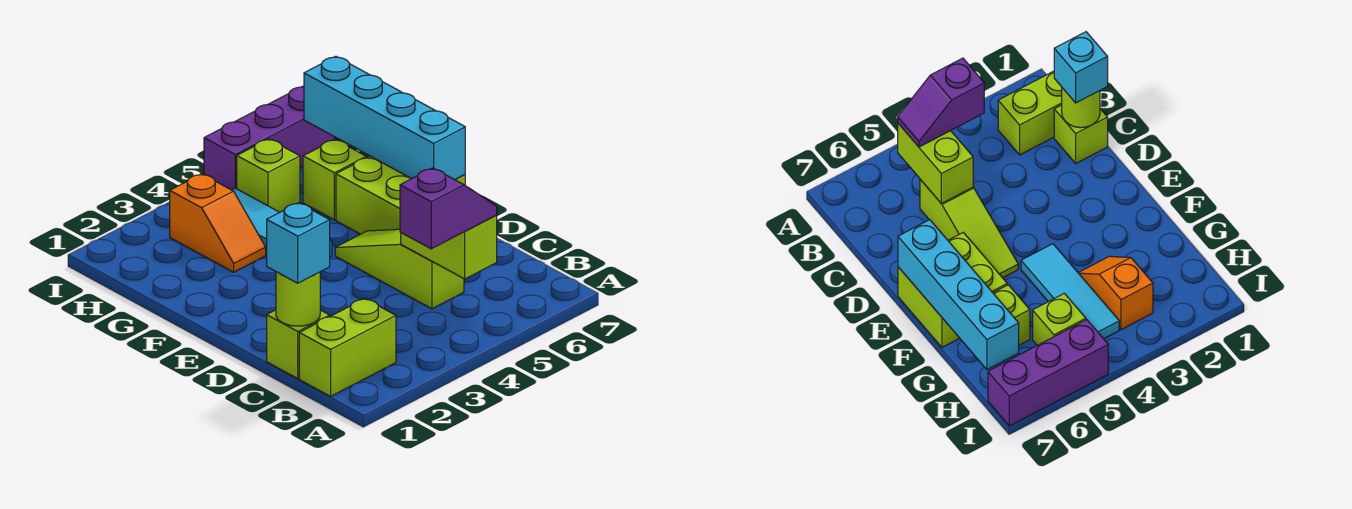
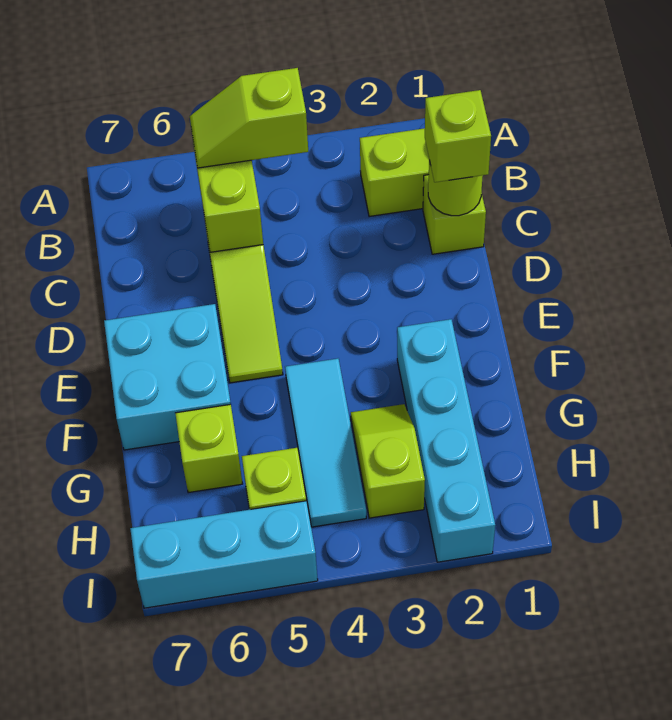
purple slope B4:B5 level 3 top 4 -> lime slope B4:B5 level 3 top 4
cyan brick C1 level 3 -> lime brick C1 level 3
lime brick E6:F7 level 1 -> cyan brick E6:F7 level 1
cyan brick E7:H7 level 2 -> cyan brick F2:I2 level 1
orange slope G3:H3 level 1 top H -> lime slope G3:H3 level 1 top H
purple brick I5:I7 level 1 -> cyan brick I5:I7 level 1

